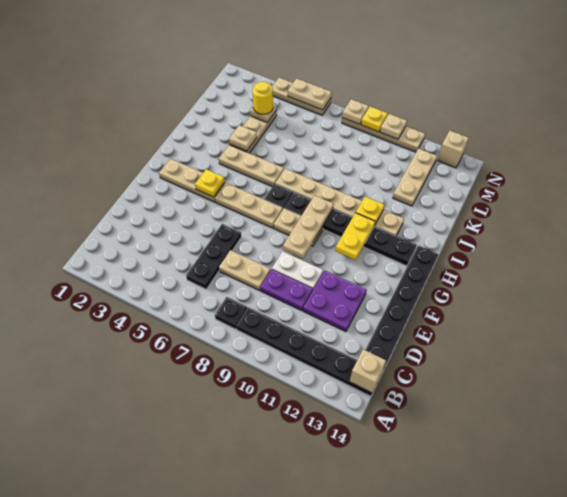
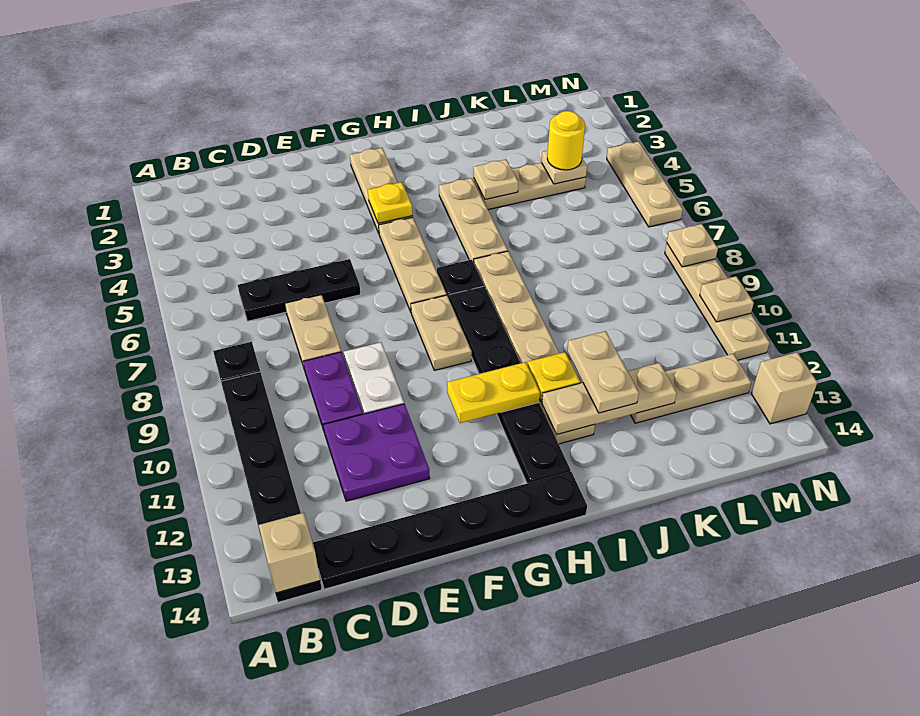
tan plate F9:H9 level 2 -> tan plate I12:K12 level 2
tan plate N5:N6 level 2 -> tan plate J11:J12 level 3
yellow plate N9 level 2 -> none

